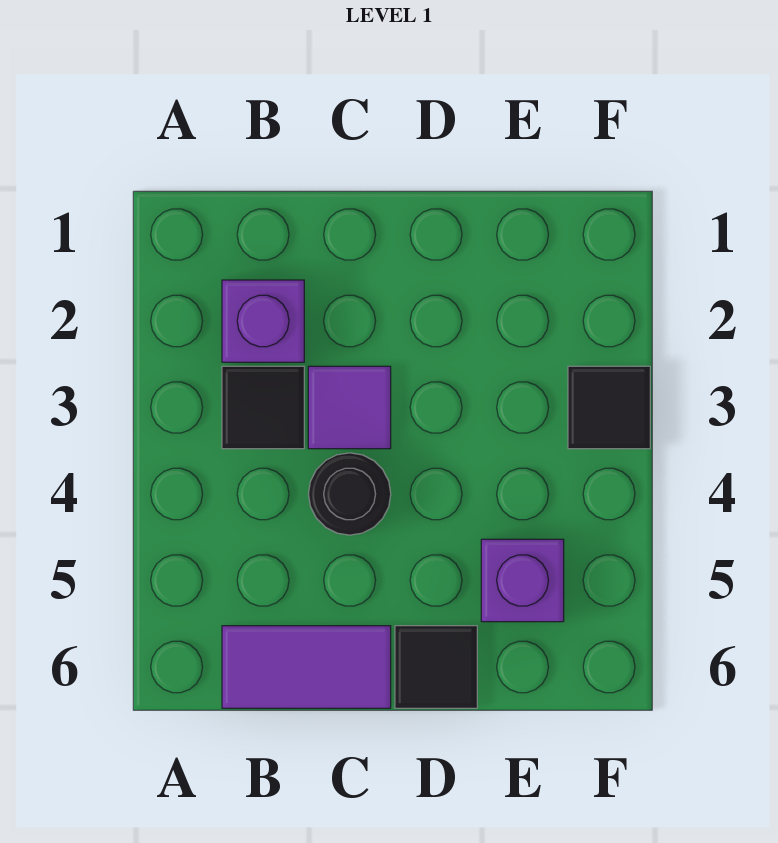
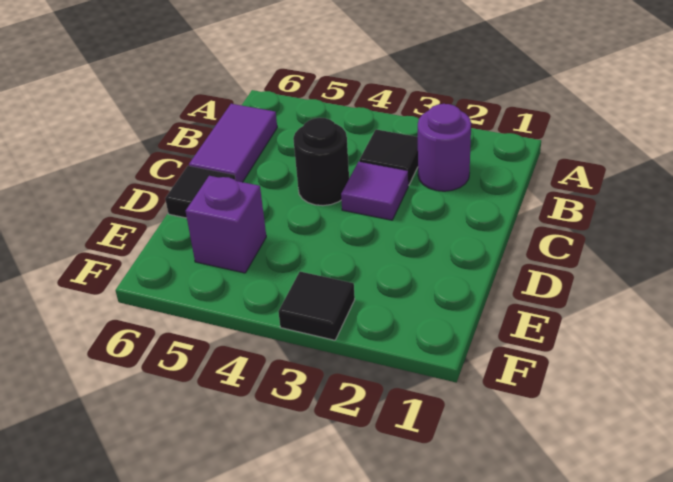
purple brick B2 level 1 -> purple round brick B2 level 1

